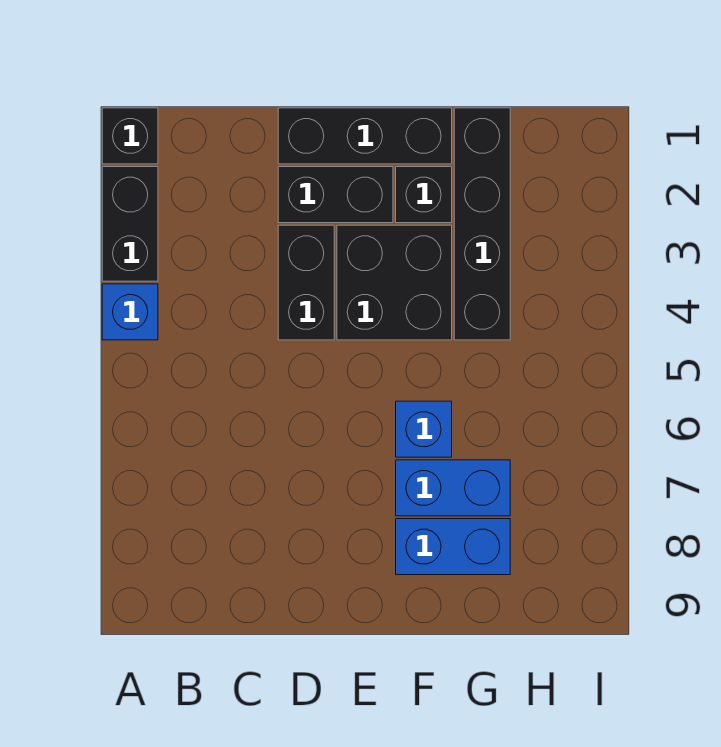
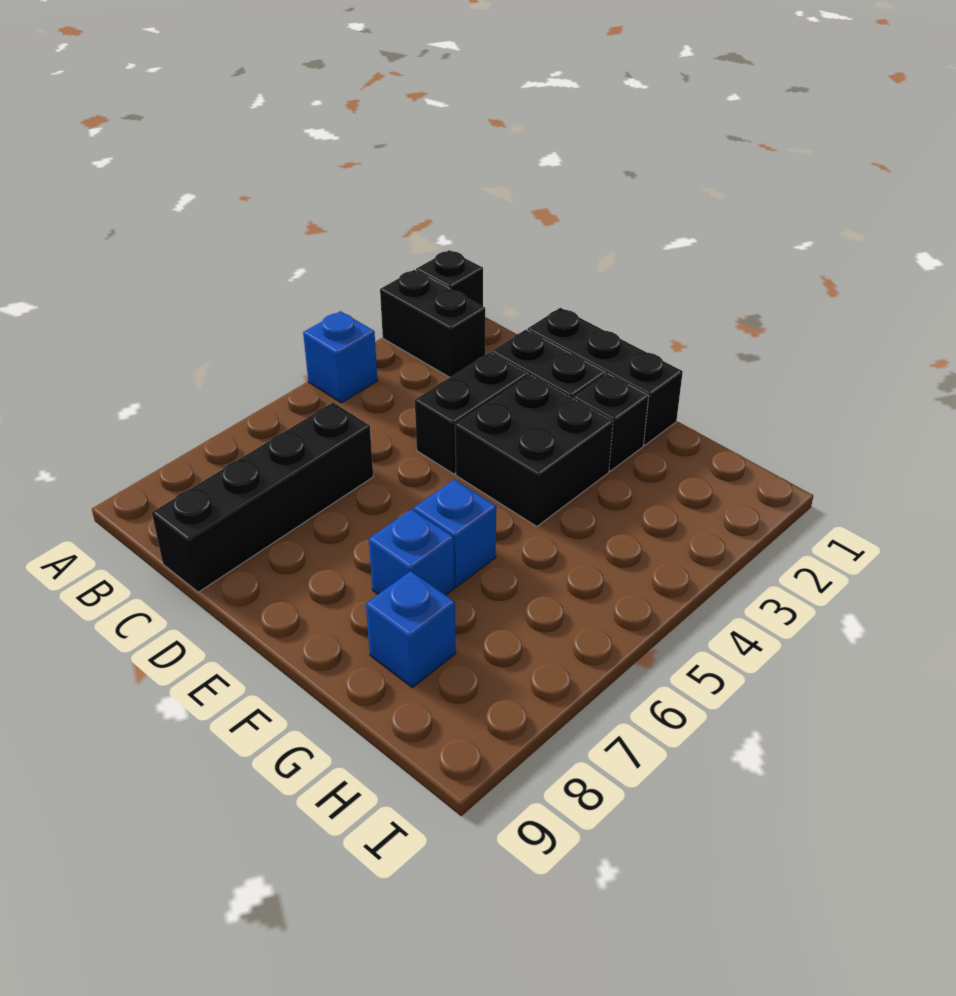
black brick A2:A3 level 1 -> black brick A2:B2 level 1
blue brick F7:G7 level 1 -> blue brick F7 level 1
blue brick F8:G8 level 1 -> blue brick G8 level 1
black brick G1:G4 level 1 -> black brick C6:C9 level 1

